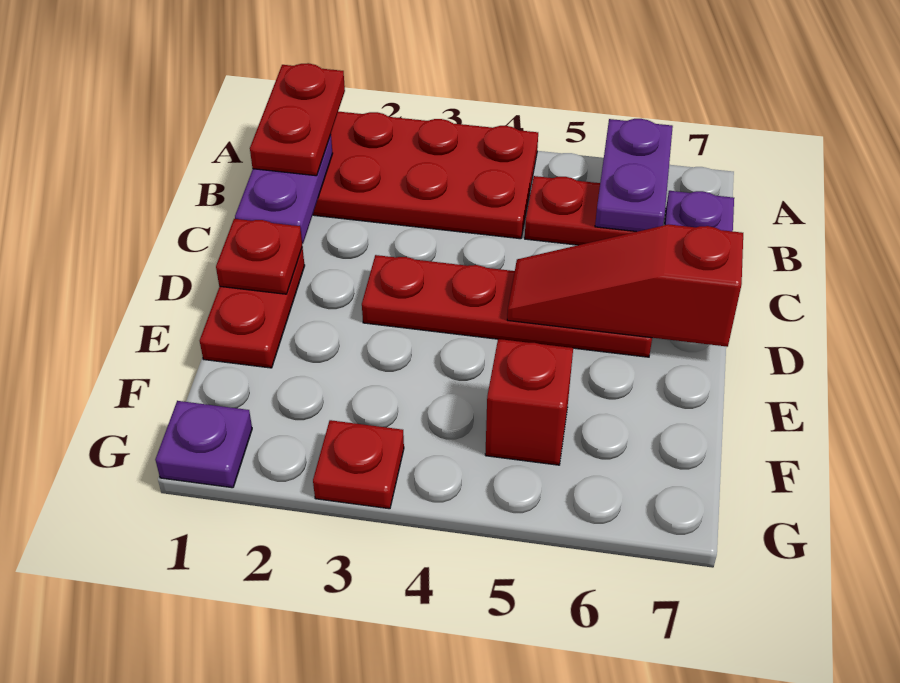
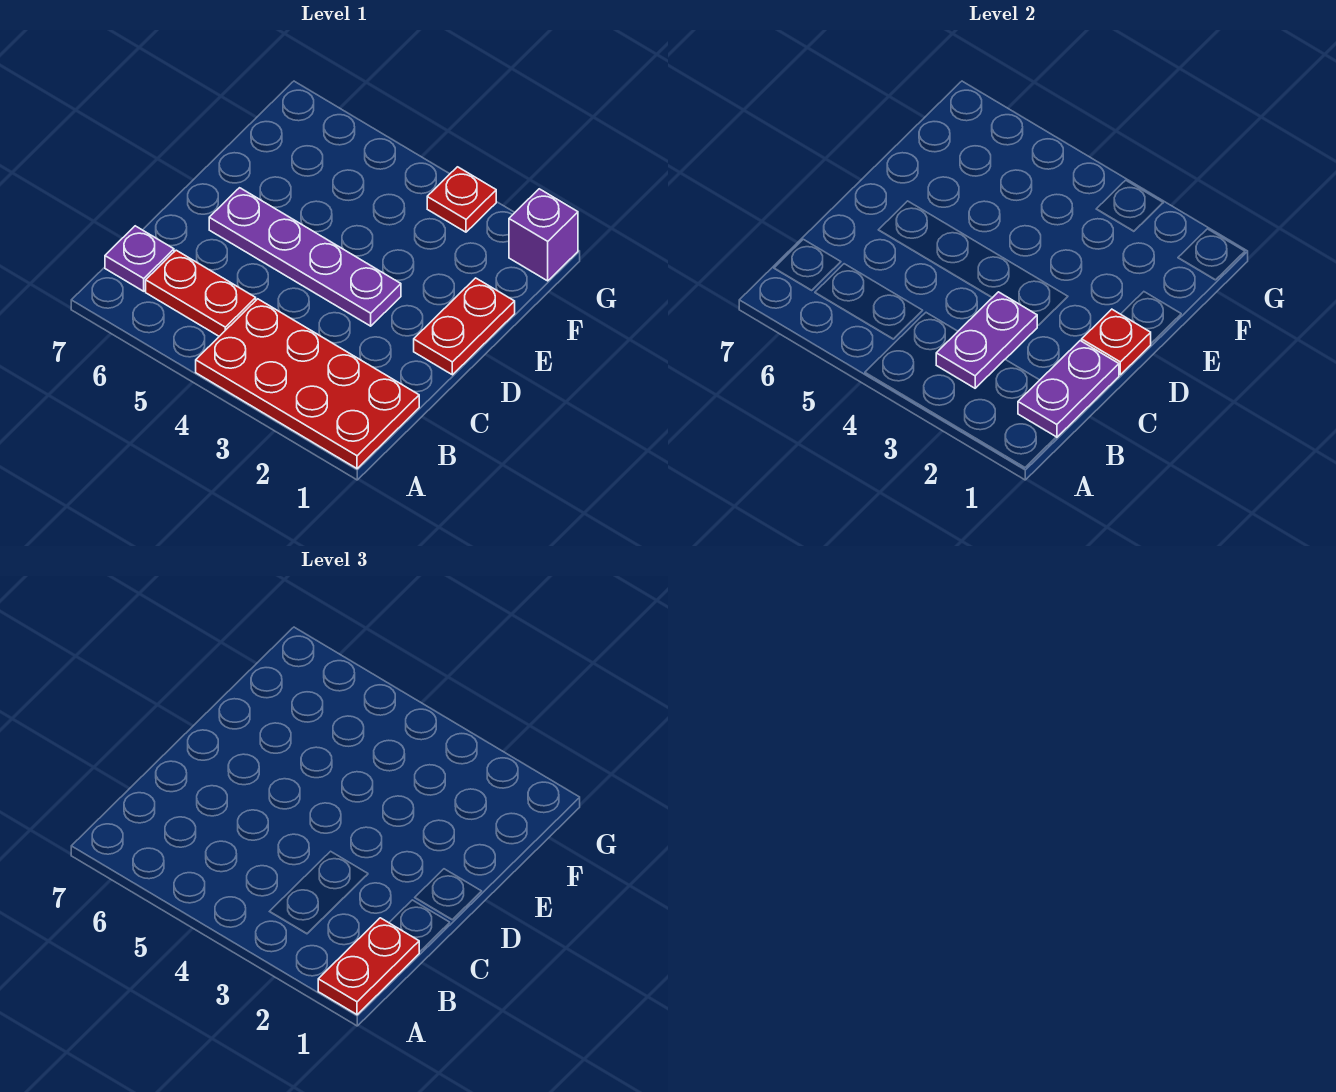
purple plate A6:B6 level 2 -> purple plate B3:C3 level 2
red plate D3:D6 level 1 -> purple plate D3:D6 level 1
red slope D5:D7 level 2 top 7 -> none
red brick F5 level 1 -> none
purple plate G1 level 1 -> purple brick G1 level 1

